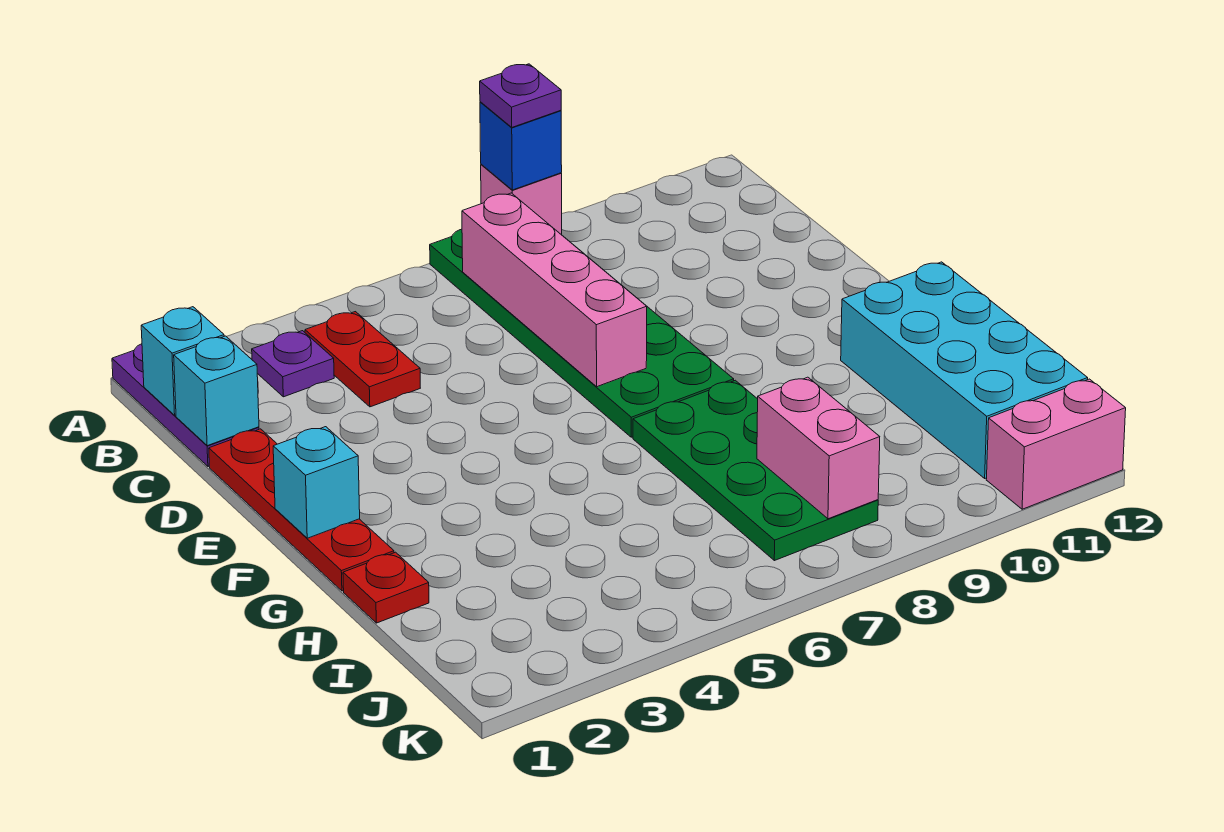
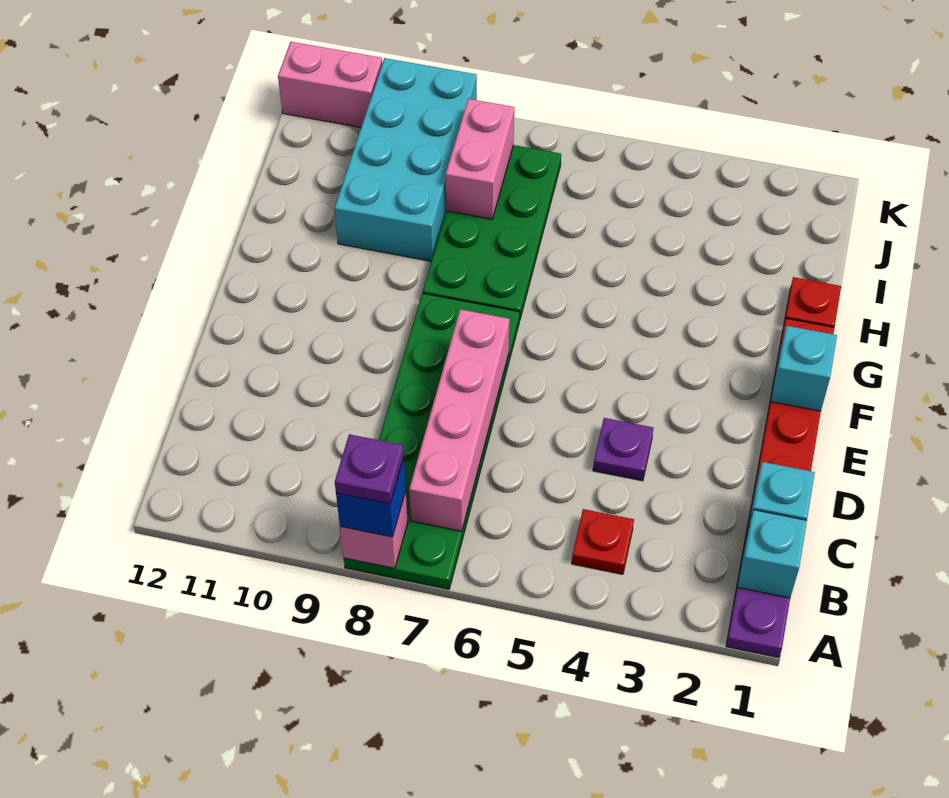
purple plate B3 level 1 -> purple plate D4 level 1
red plate B4:C4 level 1 -> red plate B4 level 1
cyan brick G11:J12 level 1 -> cyan brick H9:K10 level 1

